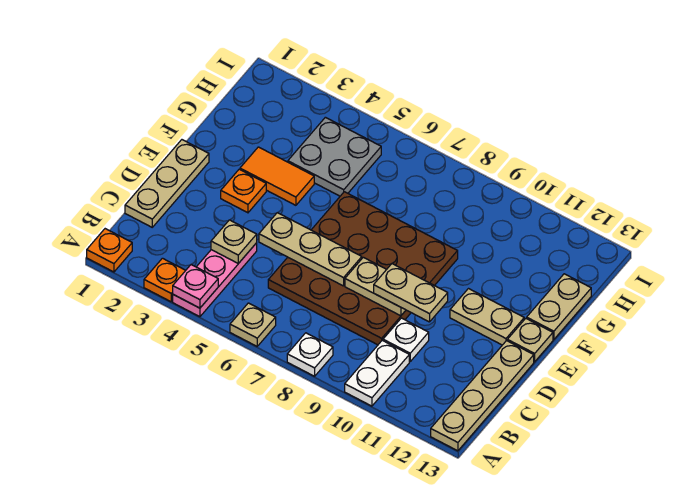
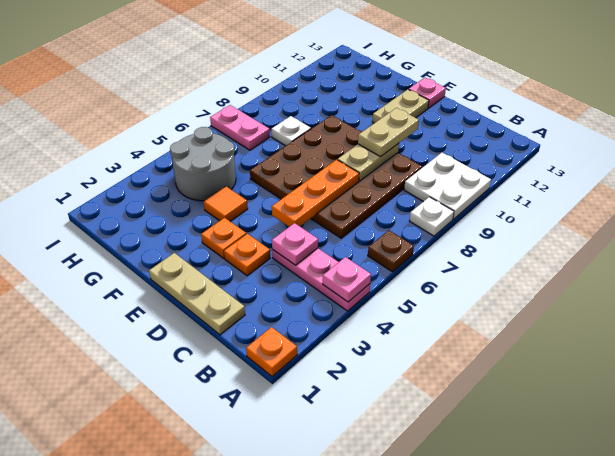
orange plate A3 level 1 -> orange plate D3 level 1
tan plate A6 level 1 -> brown plate A6 level 1
white plate A10:B10 level 1 -> white plate A9:B10 level 1
tan plate A13:D13 level 1 -> none
tan plate C4 level 2 -> pink plate C4 level 2
white plate C10 level 1 -> white plate G8 level 1
tan plate D5:D7 level 2 -> orange plate D5:D7 level 2
tan plate E13 level 1 -> pink plate E13 level 1
orange tile F3:F4 level 1 -> orange tile F4 level 1
tan plate F13:G13 level 1 -> none
grey plate G4:H5 level 1 -> grey round brick G4:H5 level 1
none -> pink plate H7:I7 level 1

